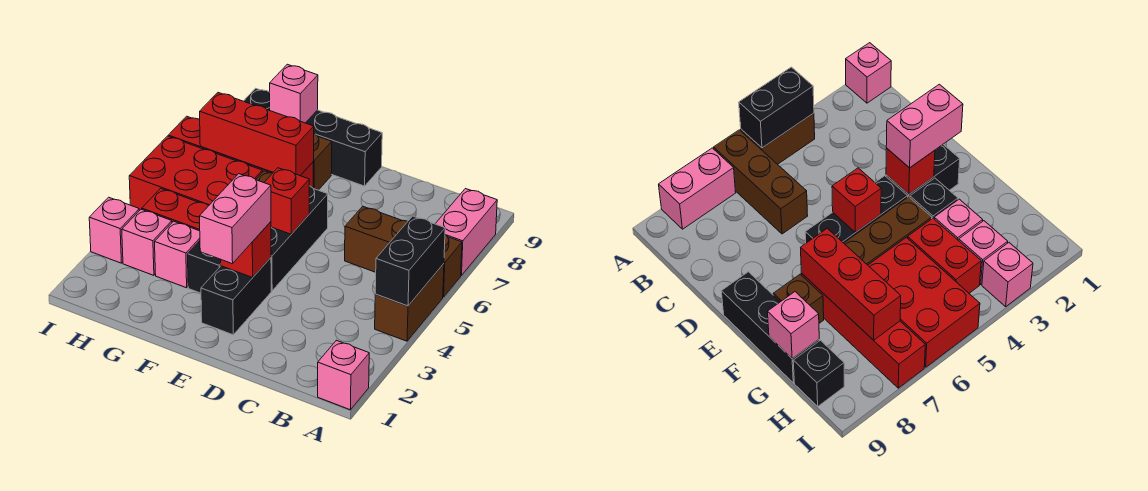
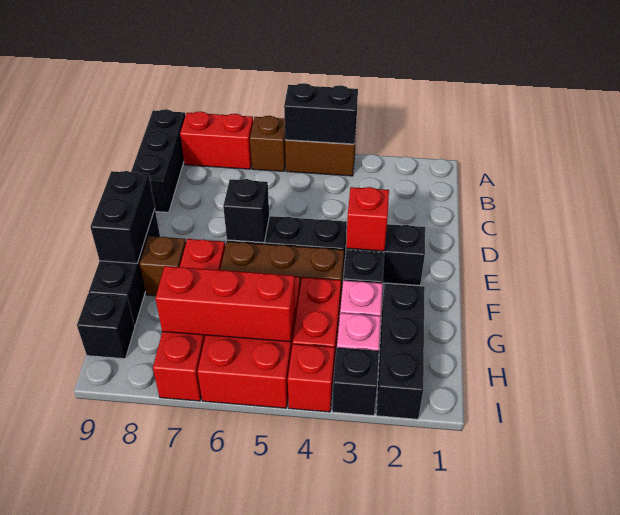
pink brick A1 level 1 -> none
brown brick A6:C6 level 1 -> brown brick A6 level 1
pink brick A7:A8 level 1 -> red brick A7:A8 level 1
none -> black brick A9:C9 level 1
pink brick E2:E3 level 3 -> none
red brick E5 level 2 -> red brick I4 level 1
none -> black brick E6 level 2
none -> black brick E9:F9 level 2
red brick F7:H7 level 2 -> red brick H5:H7 level 2
none -> black brick G2:I2 level 1
pink brick G9 level 2 -> none
pink brick I3 level 1 -> black brick I3 level 1

